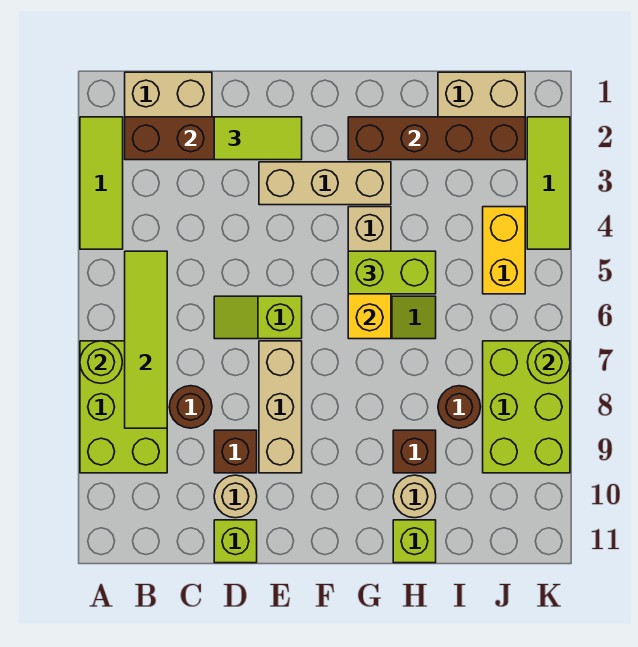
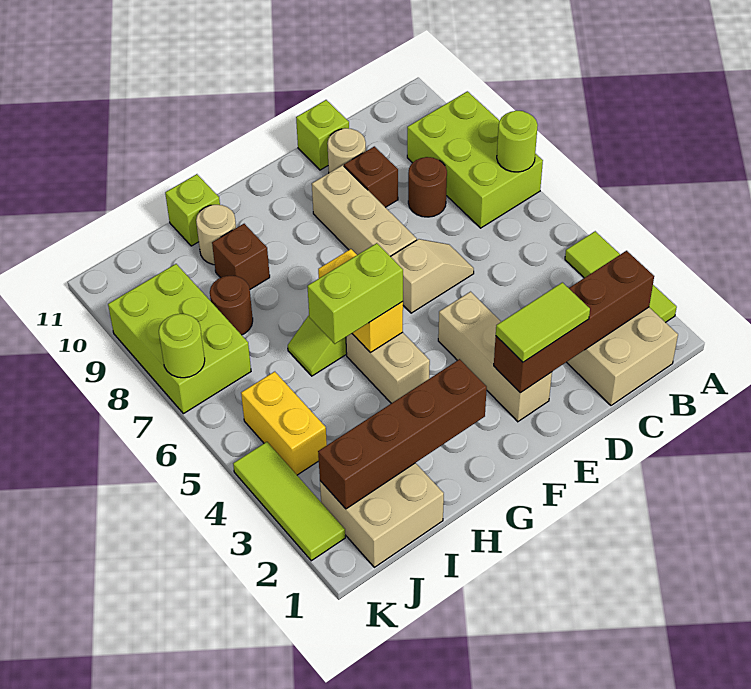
lime tile B5:B8 level 2 -> none
lime slope D6:E6 level 1 top E -> tan slope D6:E6 level 1 top E
tan brick E3:G3 level 1 -> tan brick E2:E4 level 1

